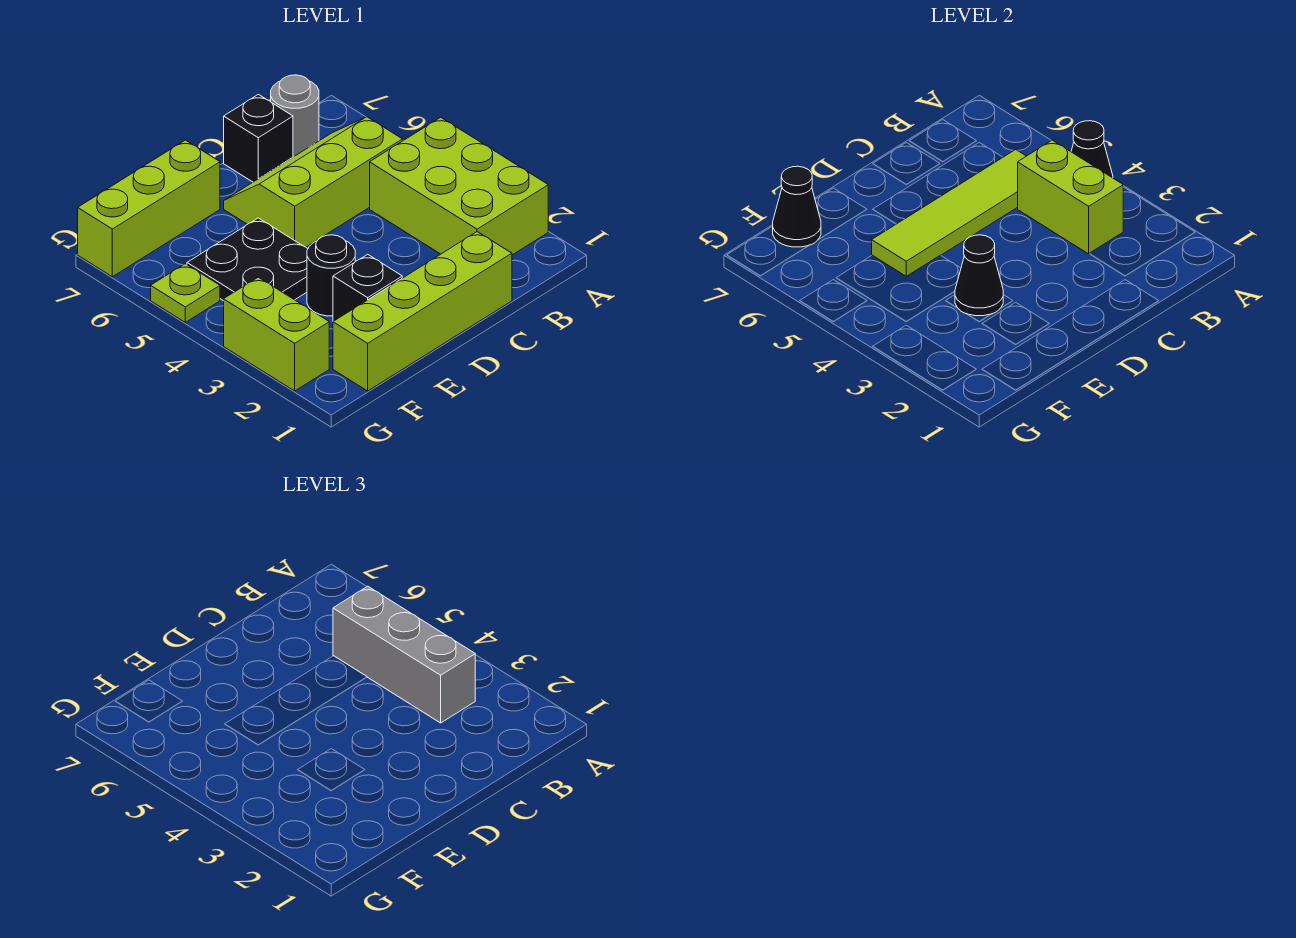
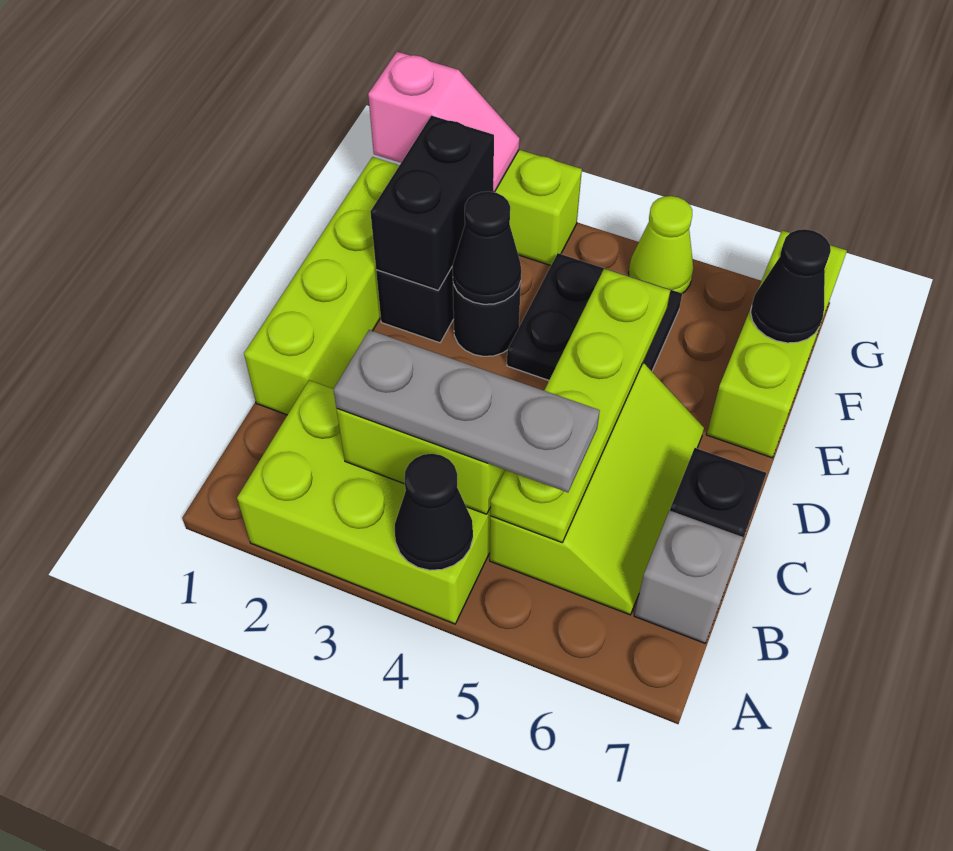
grey brick B3:B5 level 3 -> grey plate B3:B5 level 3
lime tile B5:E5 level 2 -> lime plate B5:E5 level 2
grey round brick B7 level 1 -> grey brick B7 level 1
none -> black brick E2:F2 level 2
none -> pink slope G1:G2 level 2 top 1
lime plate G5 level 1 -> lime cone G5 level 1

